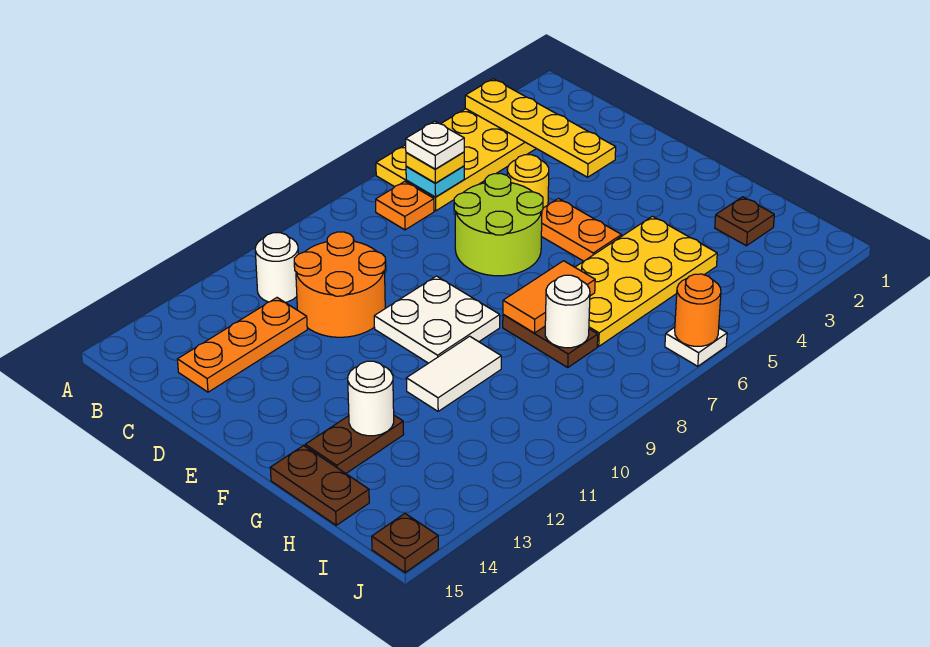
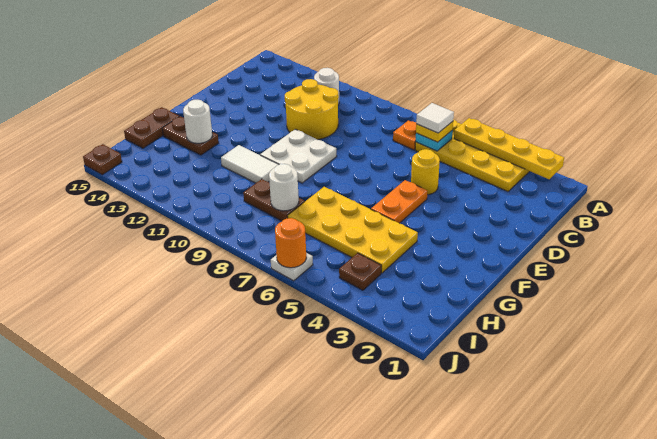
yellow plate A3:D3 level 2 -> yellow plate A2:A5 level 2
white plate B6 level 4 -> white tile B6 level 4
orange round brick C10:D11 level 1 -> yellow round brick C10:D11 level 1
orange plate C12:C14 level 1 -> none
lime round brick D6:E7 level 1 -> none
orange tile G7:G8 level 2 -> none
brown plate G8:H8 level 1 -> brown plate H8:H9 level 1
brown plate H2 level 1 -> brown plate I4 level 1

